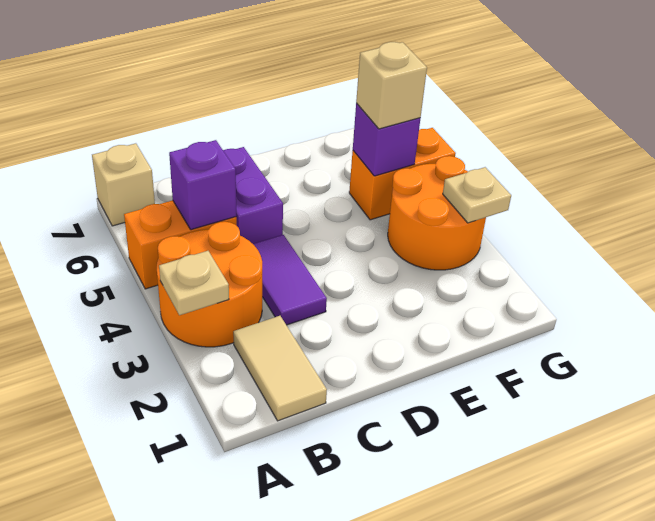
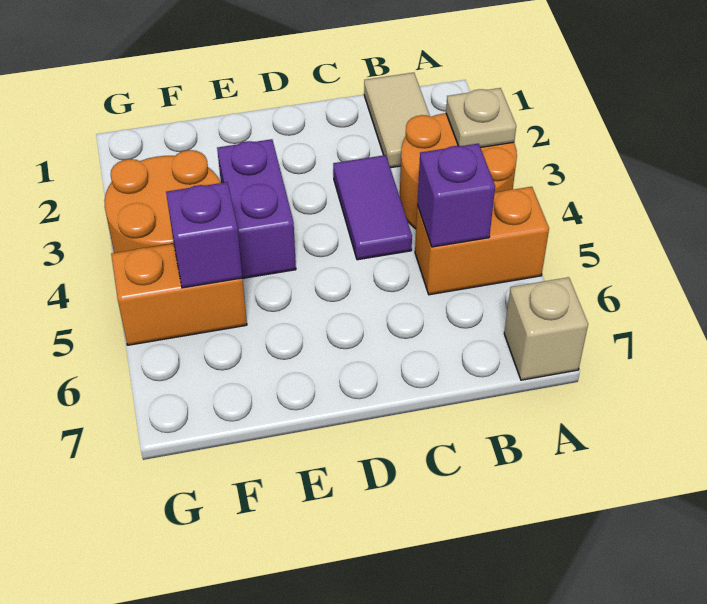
purple brick C5:C6 level 1 -> purple brick E3:E4 level 1
tan brick F5 level 3 -> none
tan plate G3 level 2 -> none

